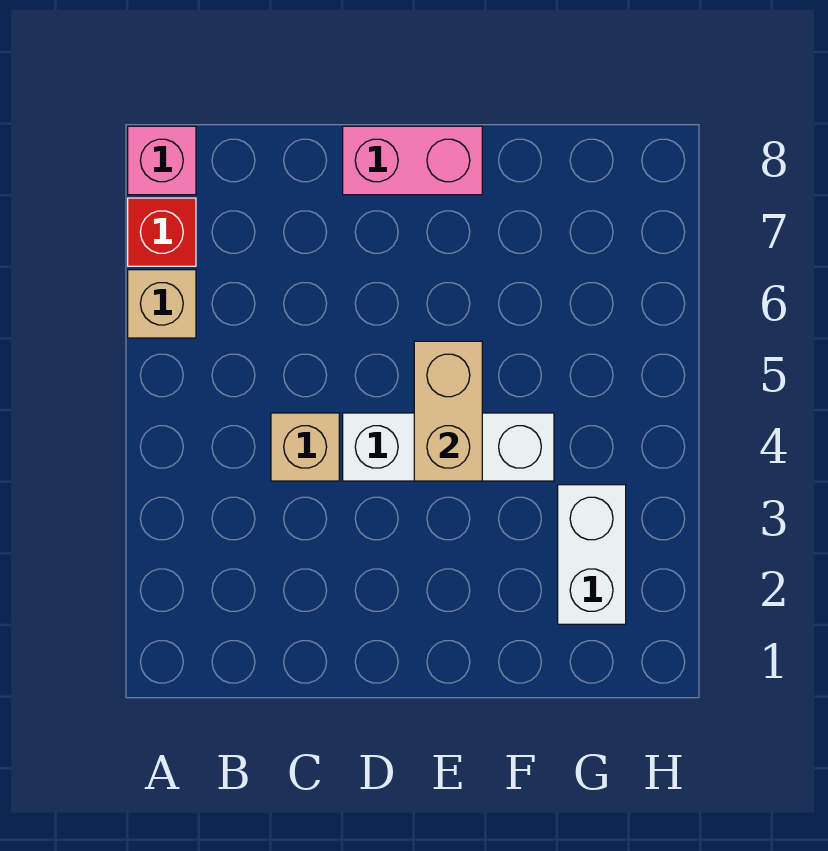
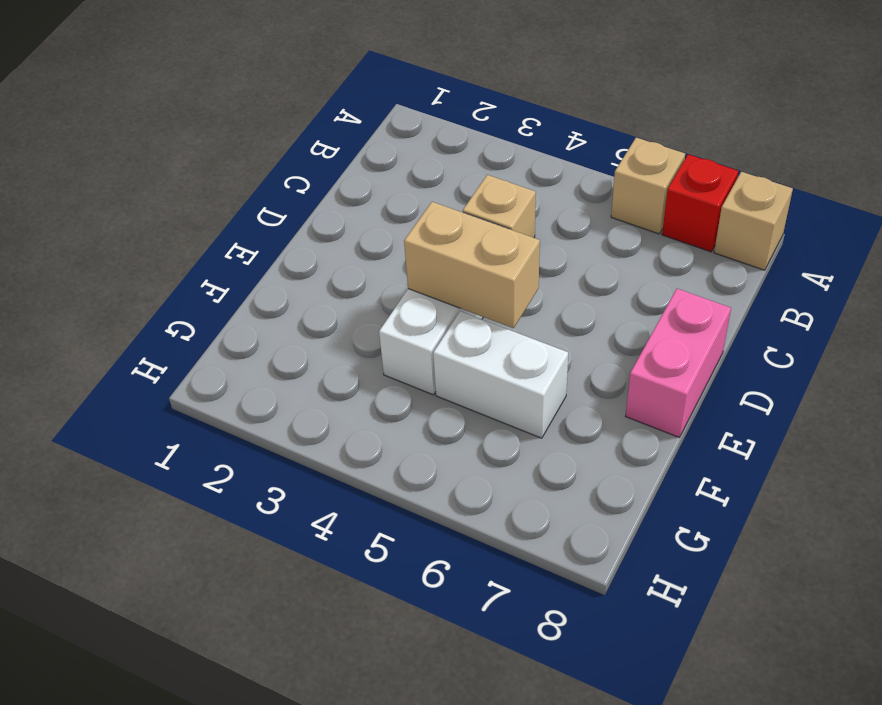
pink brick A8 level 1 -> tan brick A8 level 1
white brick G2:G3 level 1 -> white brick F5:F6 level 1

